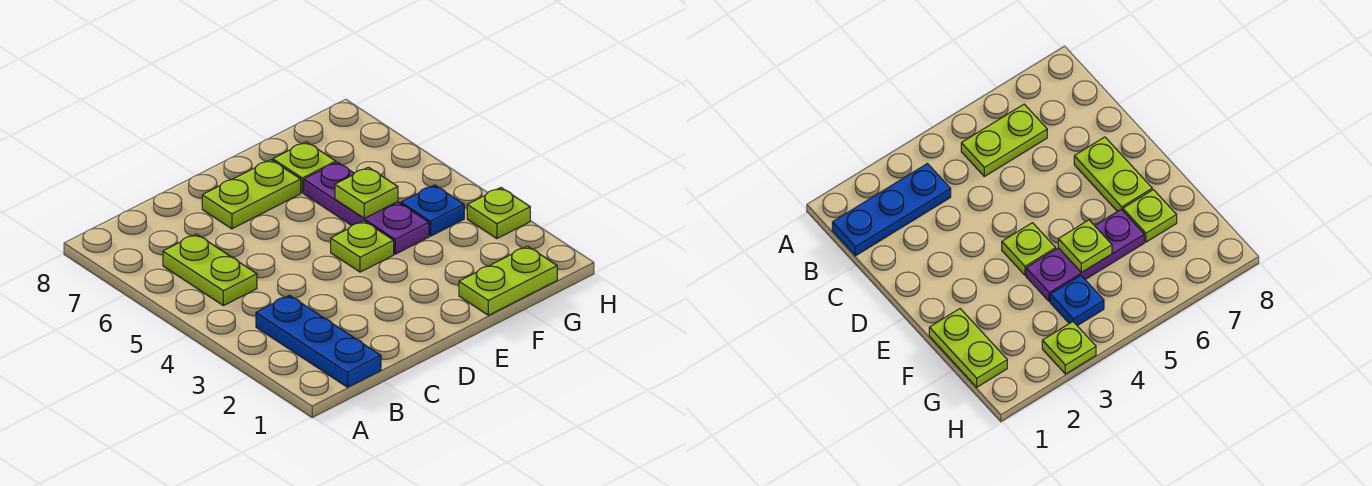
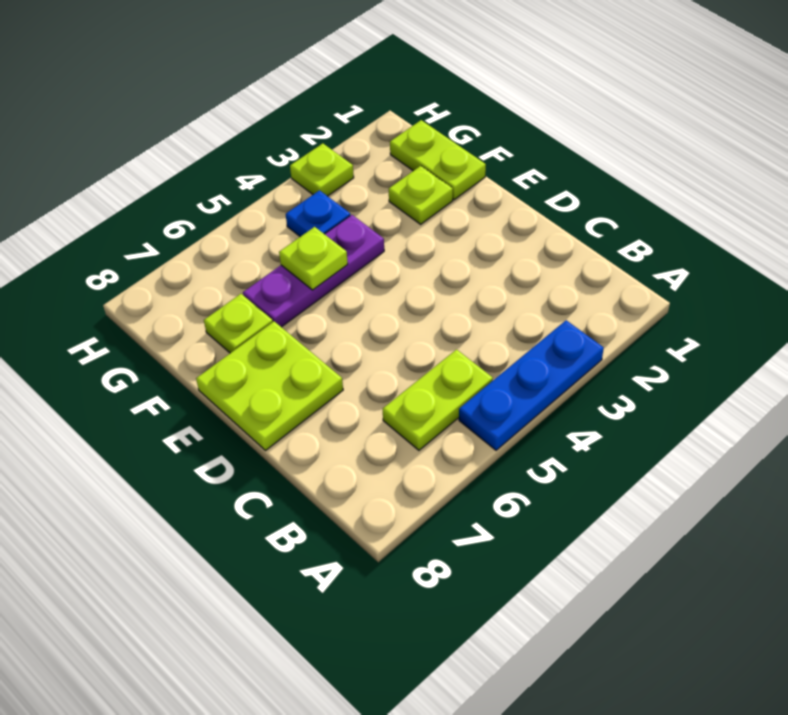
blue plate B1:B3 level 1 -> blue plate A3:A5 level 1
lime plate D7:E7 level 1 -> lime plate D7:E8 level 1
lime plate E4 level 1 -> lime plate F2 level 1

